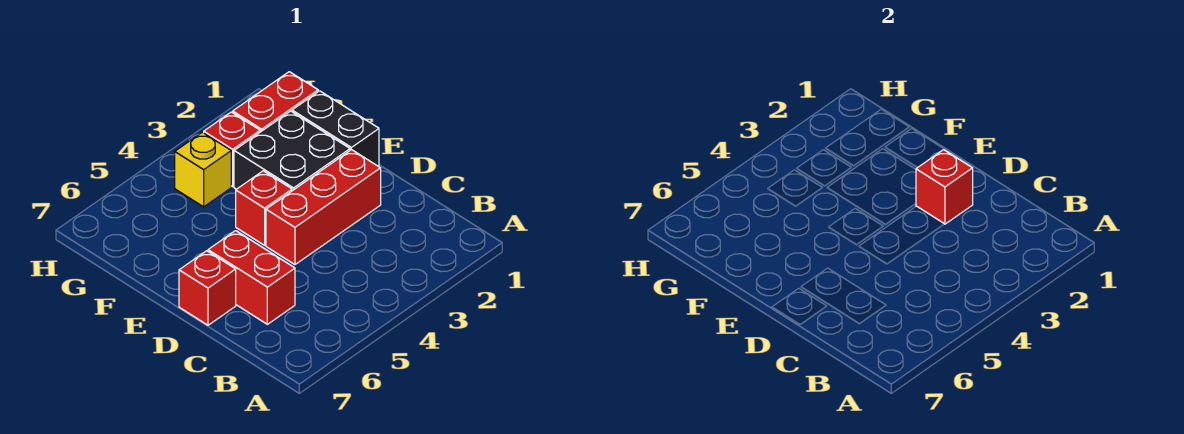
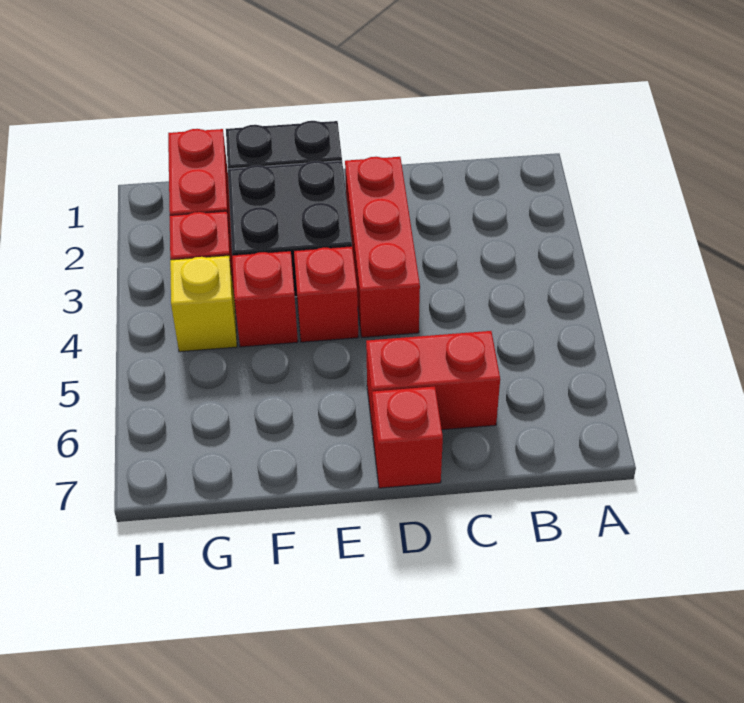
red brick D2 level 2 -> red brick F4 level 1

